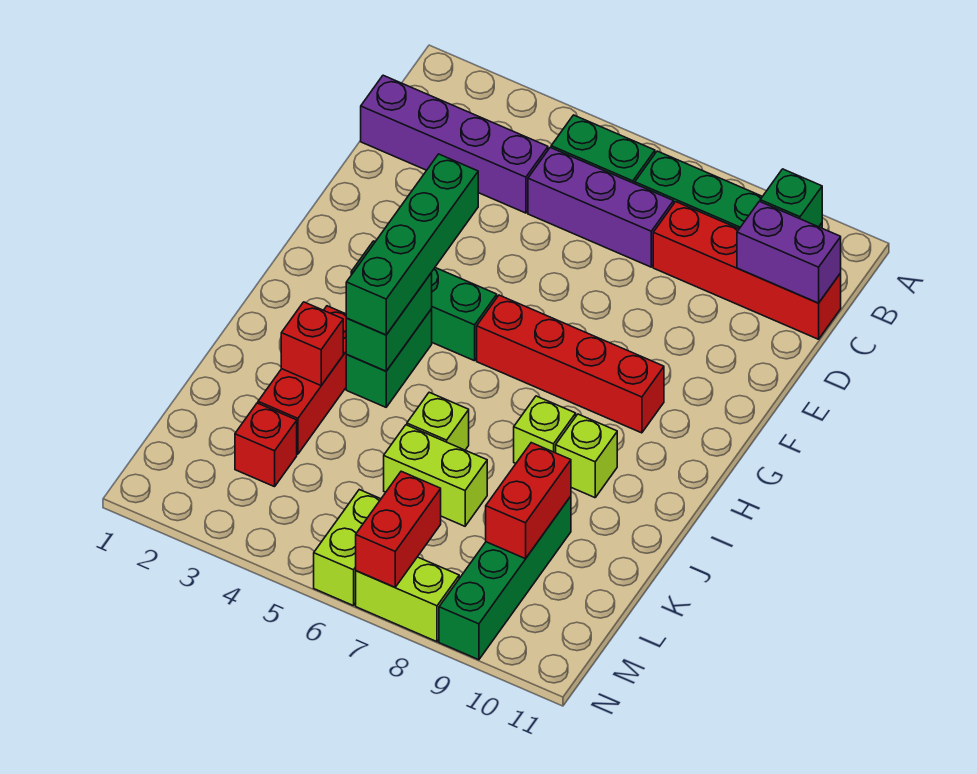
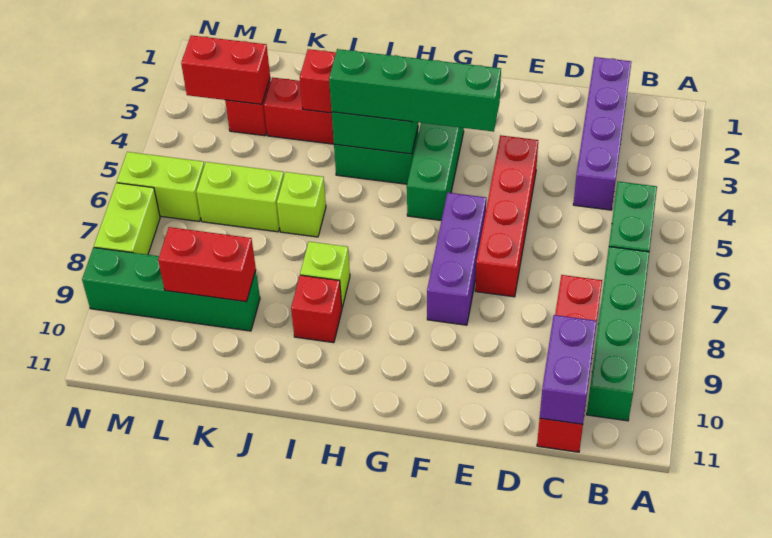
green brick B10 level 2 -> none
purple brick C5:C7 level 1 -> purple brick F6:F8 level 1
red brick G6:G9 level 1 -> red brick E4:E7 level 1
lime brick I9 level 1 -> red brick I9 level 1
lime brick K6:K7 level 1 -> lime brick K6:L6 level 1
red brick M7:N7 level 2 -> red brick L3:M3 level 2

